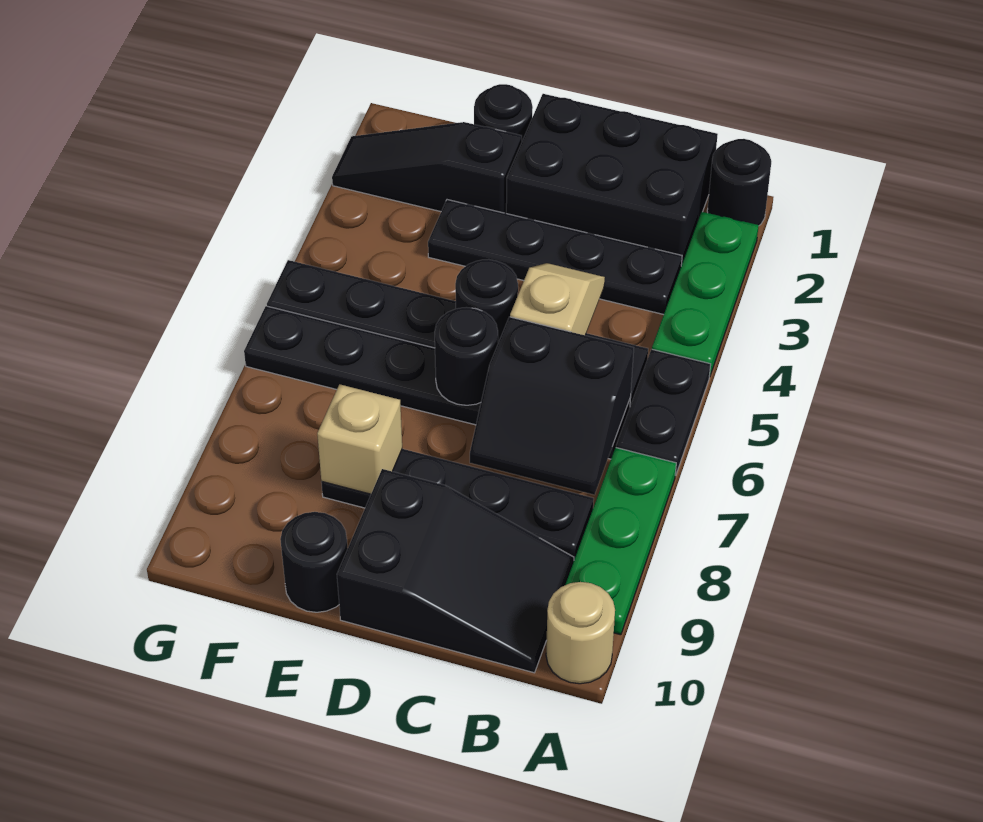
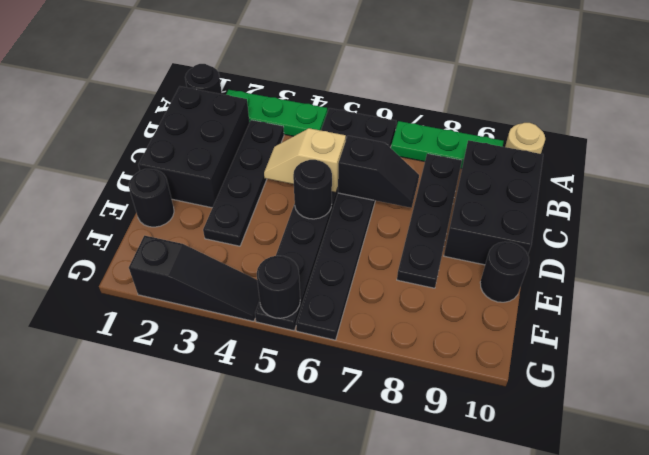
black slope B6:C7 level 2 top 6 -> black slope C6:C7 level 2 top 6
black slope B9:D10 level 1 top D -> black brick B9:D10 level 1
black round brick D6 level 2 -> black round brick G5 level 2
black slope E2:G2 level 1 top E -> black slope G2:G4 level 1 top 2
tan brick E8 level 2 -> none

